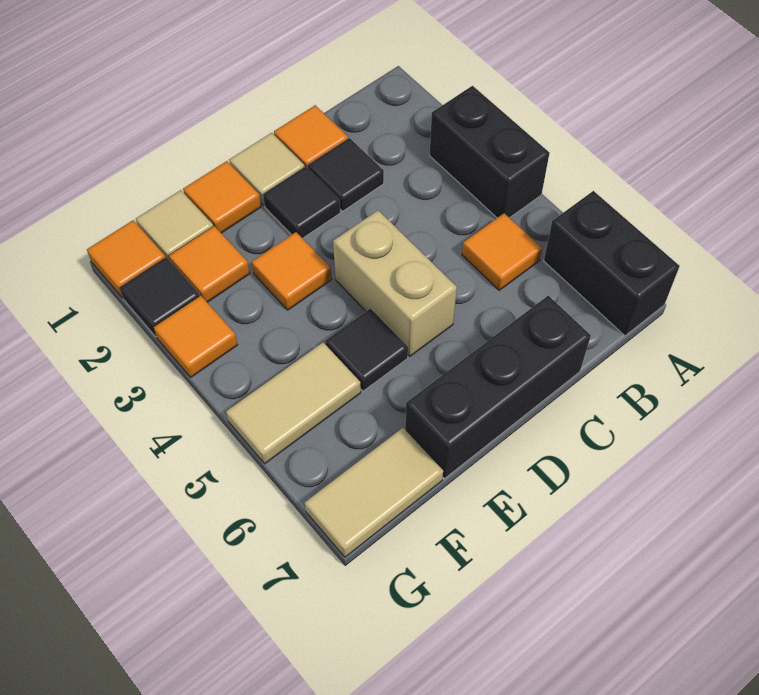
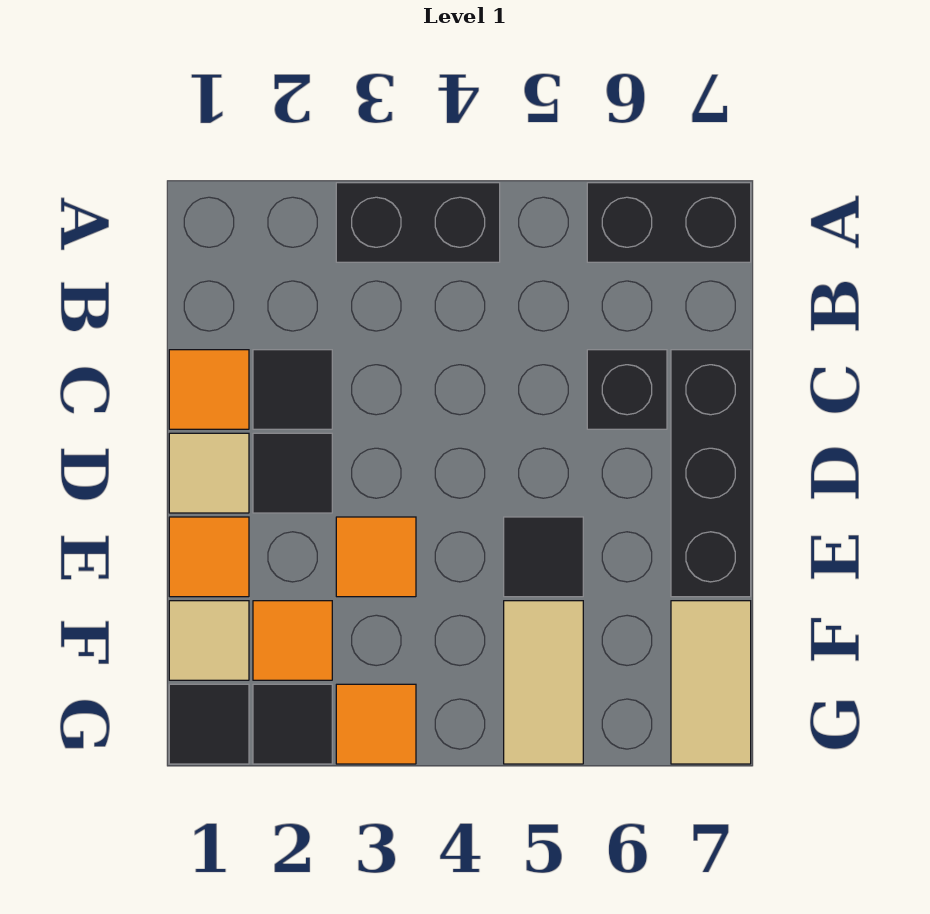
orange tile B5 level 1 -> none
none -> black brick C6 level 1
tan brick D4:D5 level 1 -> none
orange tile G1 level 1 -> black tile G1 level 1

